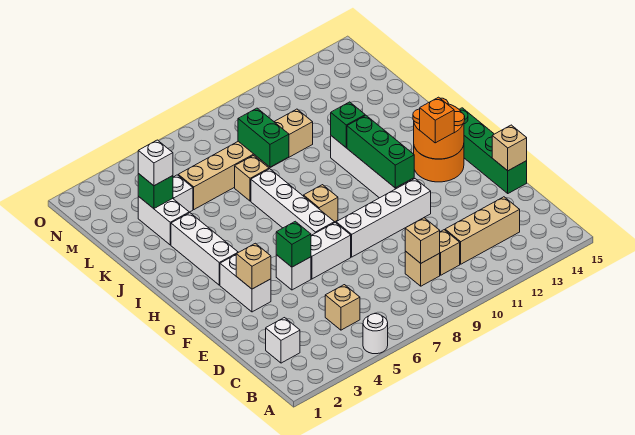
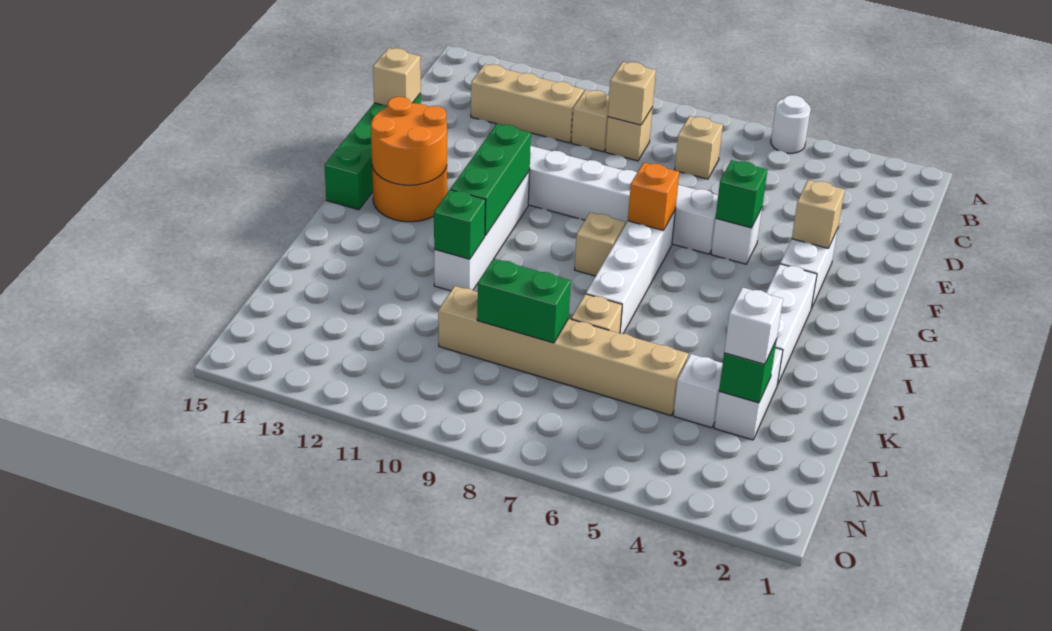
white brick C2 level 1 -> none
tan brick C5 level 1 -> tan brick C7 level 1
orange brick G13 level 3 -> orange brick G7 level 2
green brick K8:L8 level 2 -> green brick L8:L9 level 2

